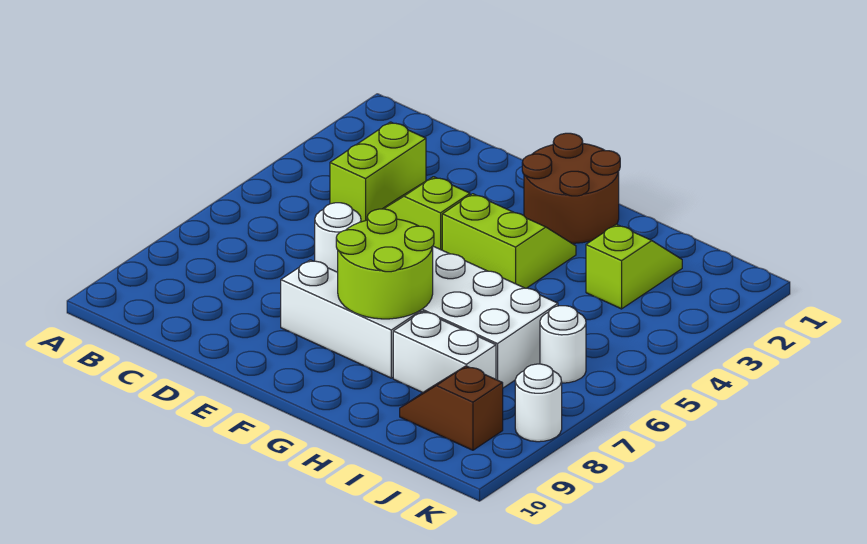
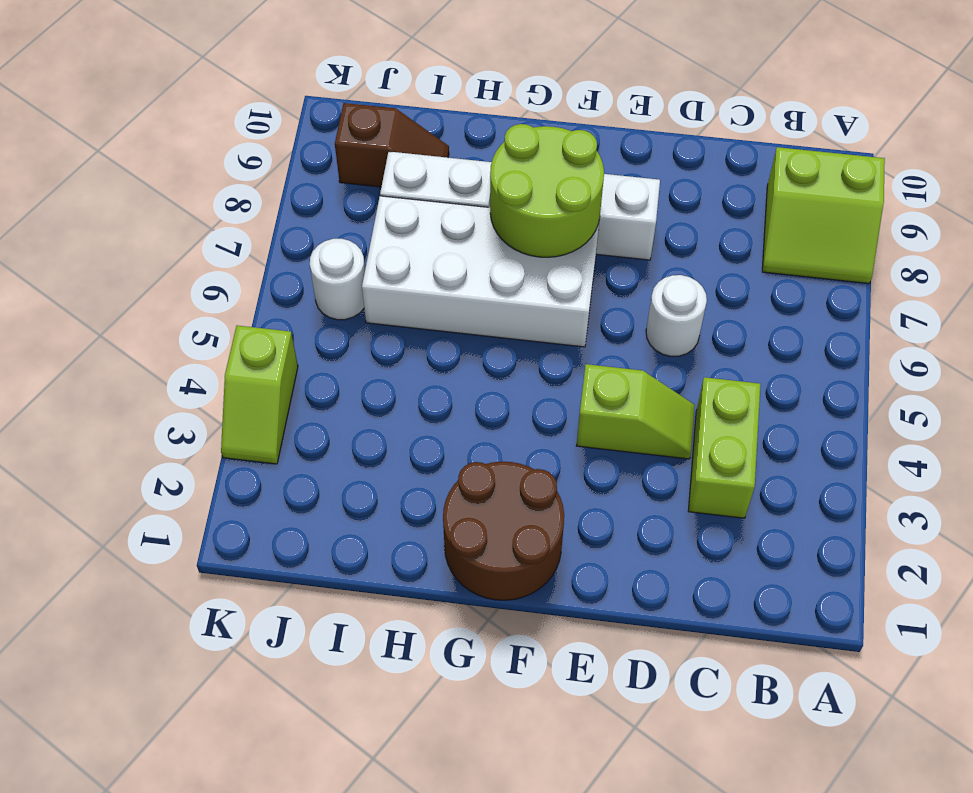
lime slope F3:G4 level 1 top 4 -> lime slope A8:B9 level 1 top 9
lime slope I2:I3 level 1 top 3 -> lime slope K3:K4 level 1 top 4
white round brick K8 level 1 -> none

